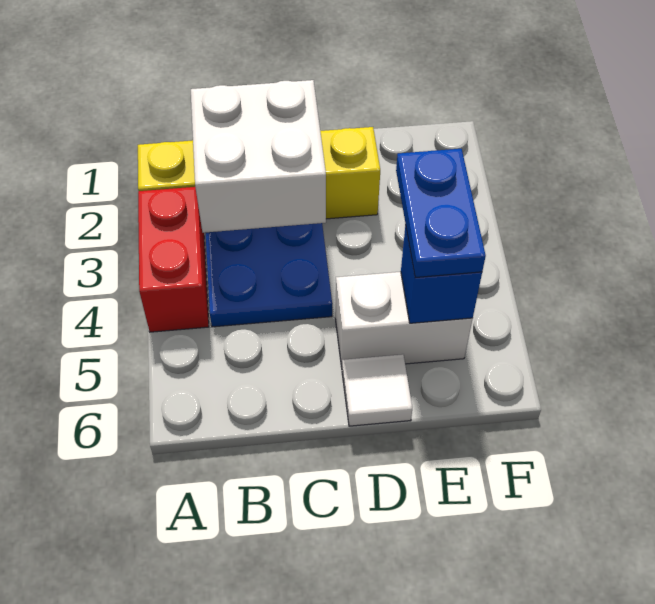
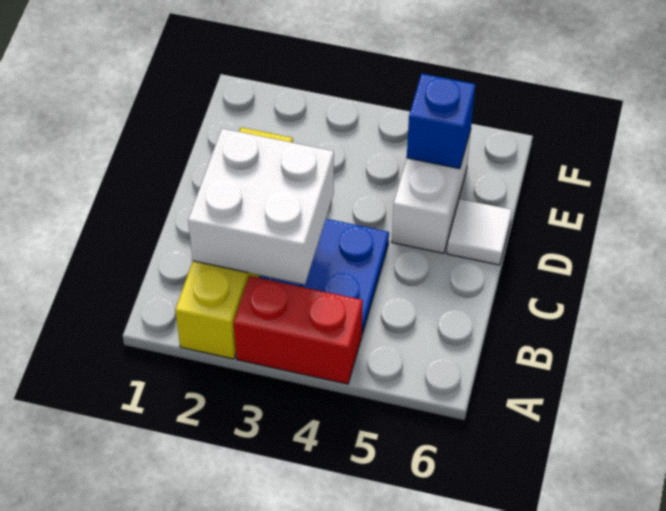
blue plate E4:E5 level 3 -> none

